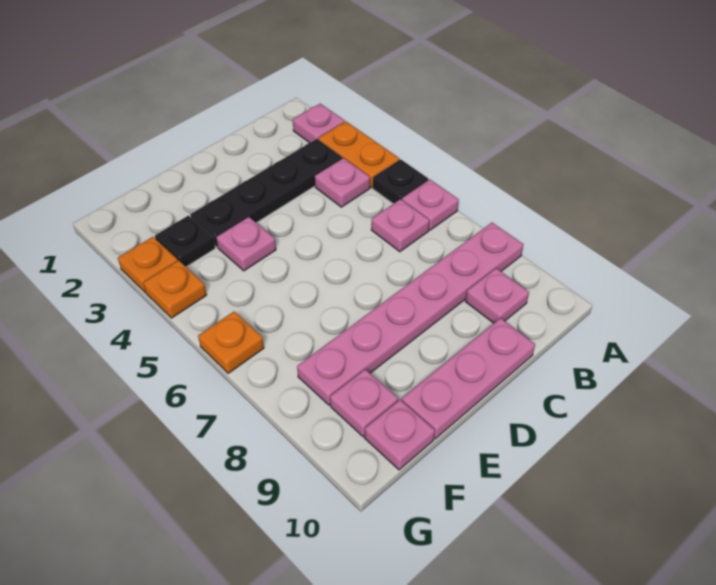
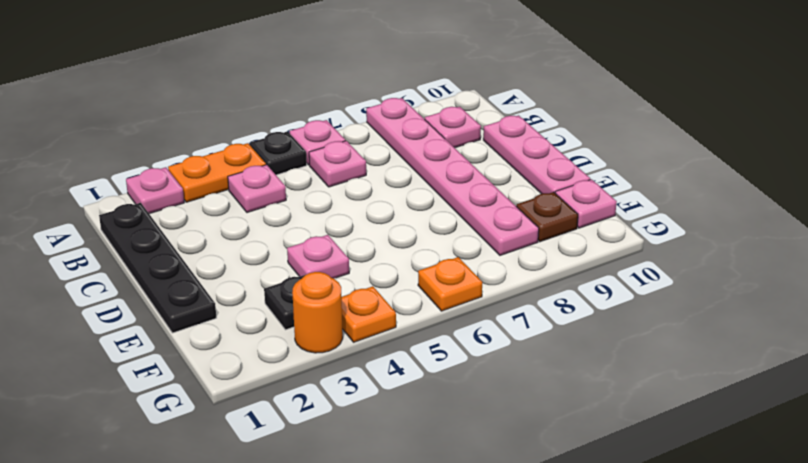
black plate B3:E3 level 1 -> black plate B1:E1 level 1
pink plate F9 level 1 -> brown plate F9 level 1
orange plate G3 level 1 -> orange round brick G3 level 1

